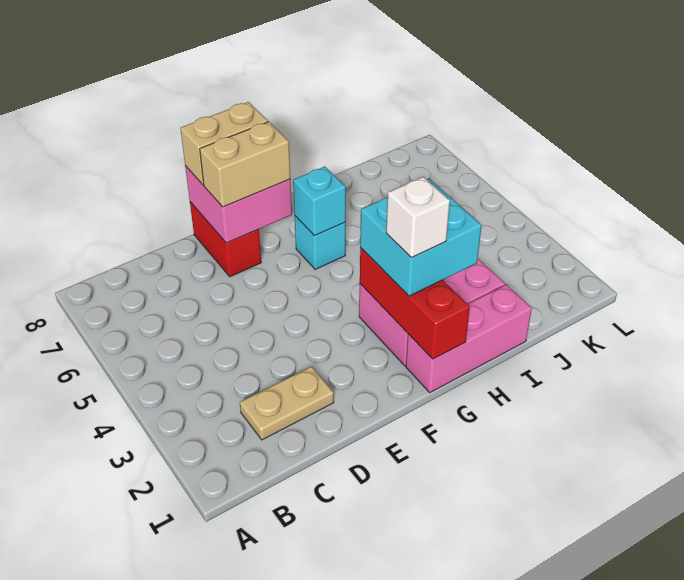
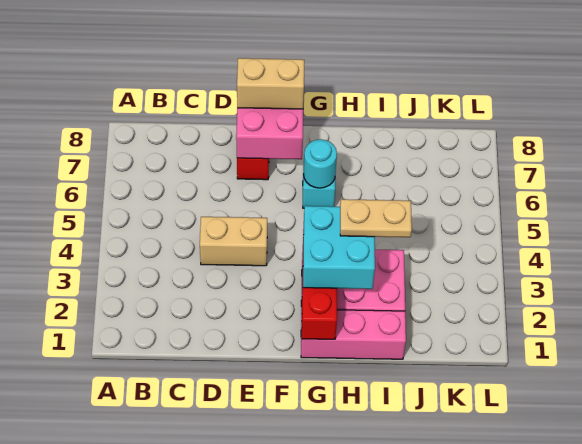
tan plate C2:D2 level 1 -> tan plate H3:I3 level 4
tan brick E7:F7 level 3 -> tan brick D4:E4 level 1
white brick G2 level 4 -> none
cyan brick G6 level 2 -> cyan round brick G6 level 2

